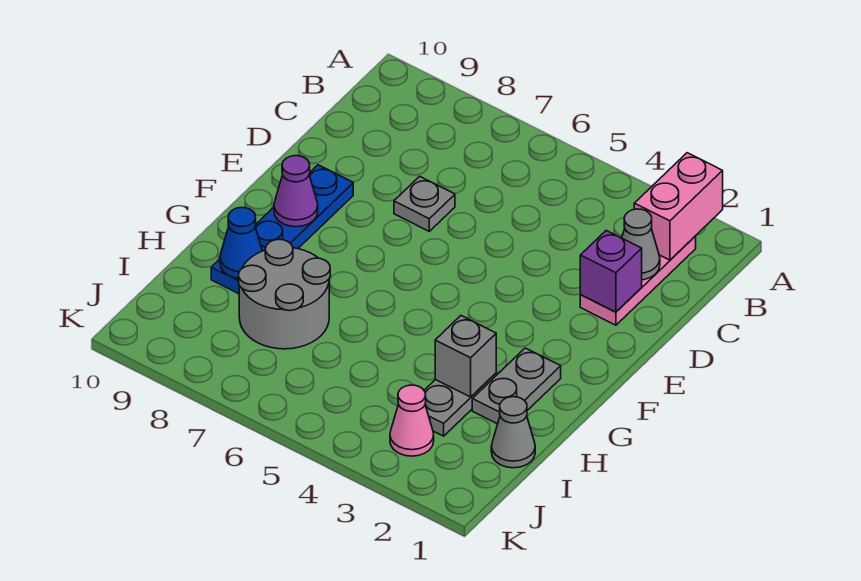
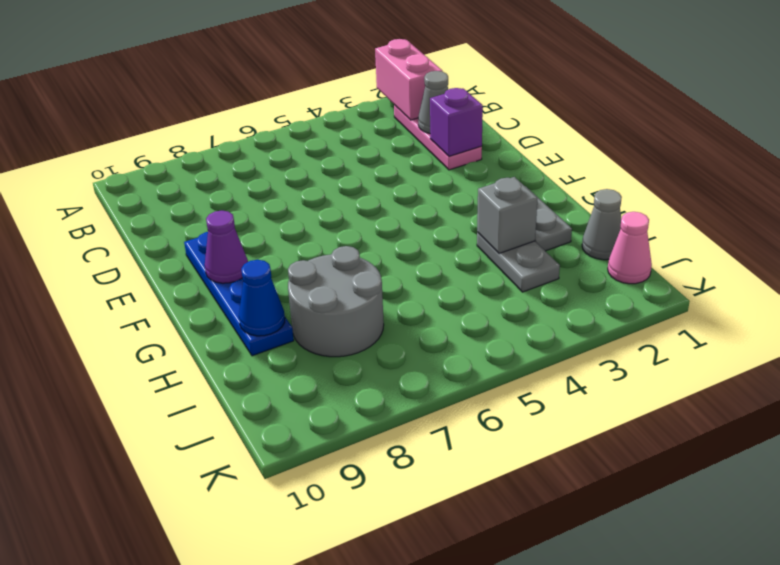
grey plate D7 level 1 -> none
pink cone J3 level 1 -> pink cone J1 level 1

